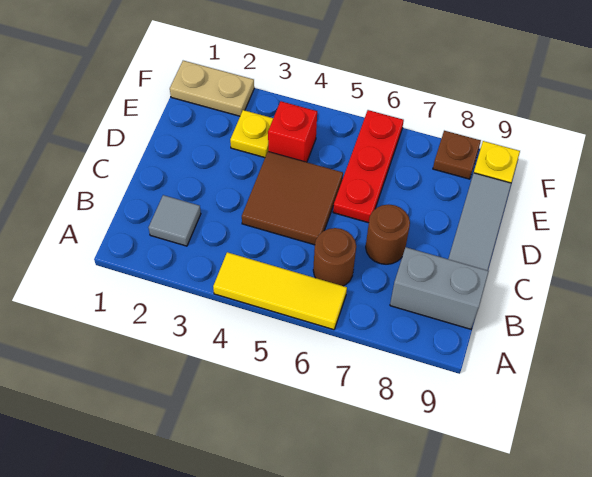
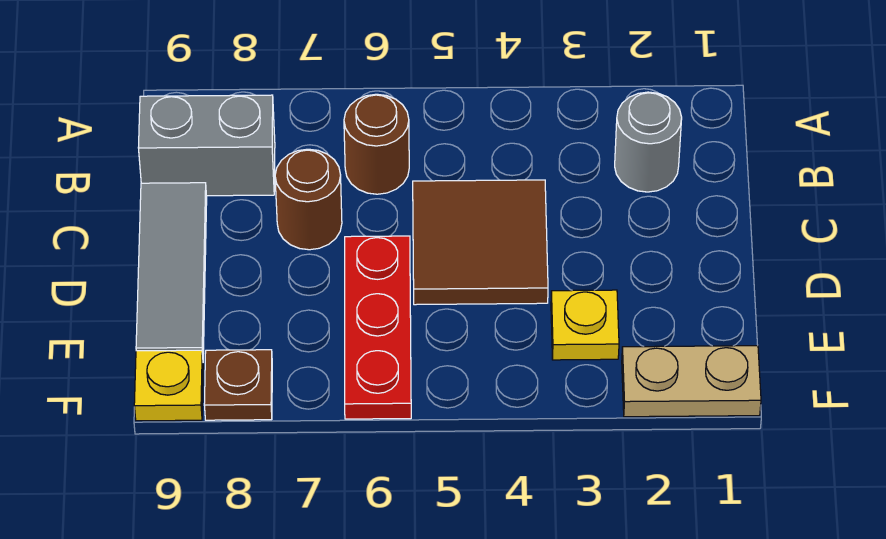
yellow tile A4:A6 level 1 -> none
grey tile B2 level 1 -> grey round brick B2 level 1
red brick E4 level 1 -> none

